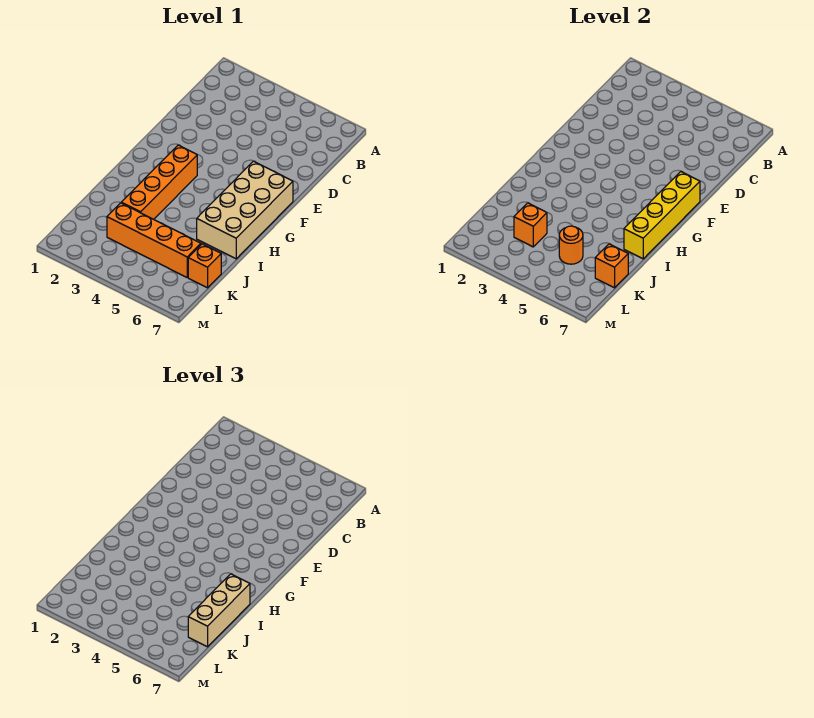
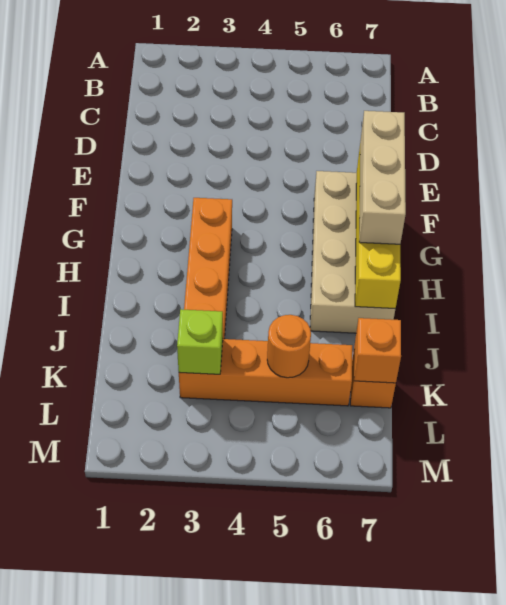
tan brick I7:K7 level 3 -> tan brick F7:H7 level 3
orange brick K3 level 2 -> lime brick K3 level 2

